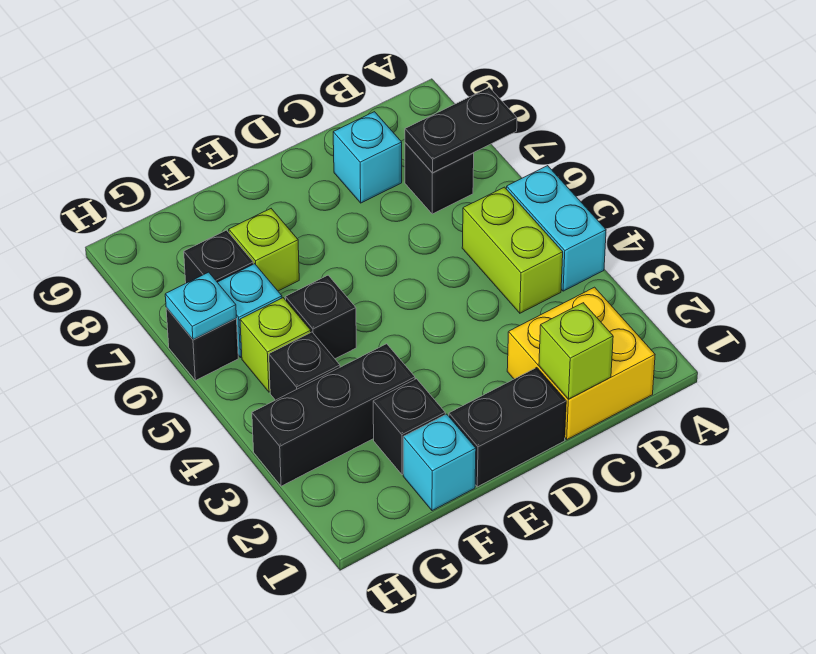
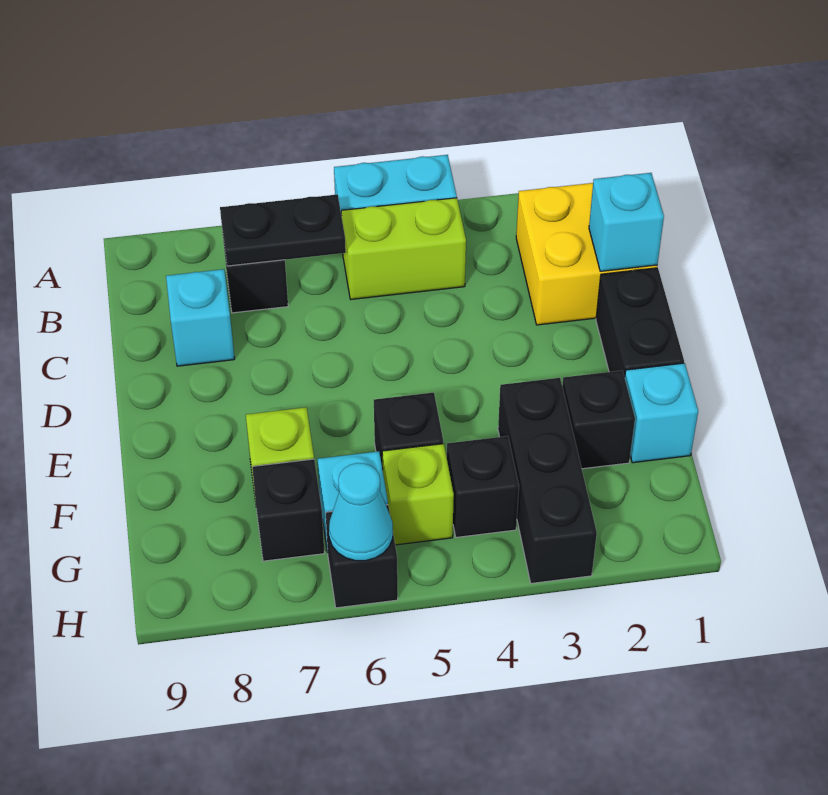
black plate A7:B7 level 2 -> black plate B6:B7 level 2
lime brick C1 level 2 -> cyan brick C1 level 2
cyan plate H6 level 2 -> cyan cone H6 level 2

